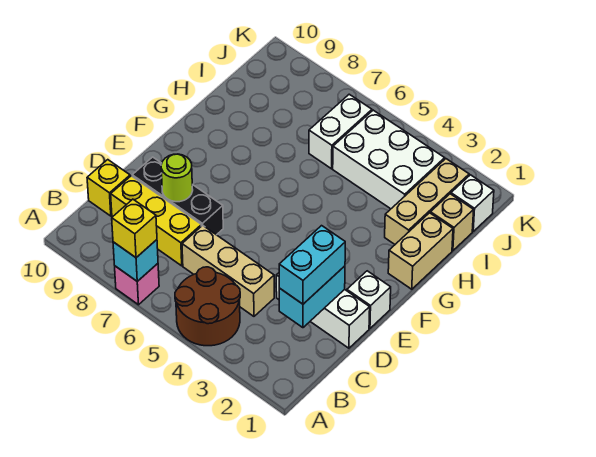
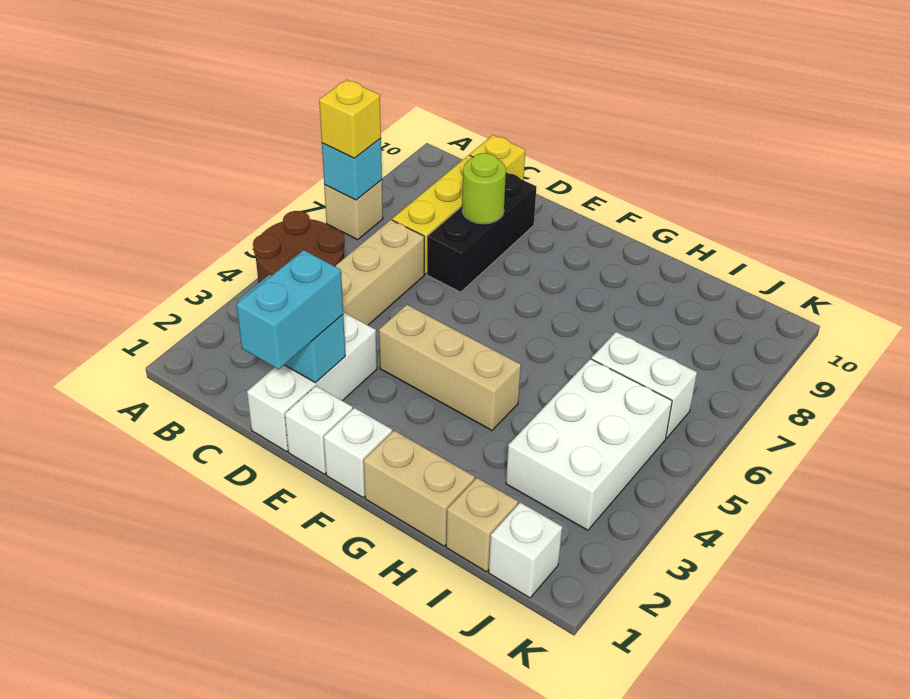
pink brick A7 level 1 -> tan brick A7 level 1
cyan brick C2:D2 level 3 -> cyan brick D1:D2 level 3
none -> white brick F1 level 1
tan brick H2:J2 level 1 -> tan brick E4:G4 level 1

